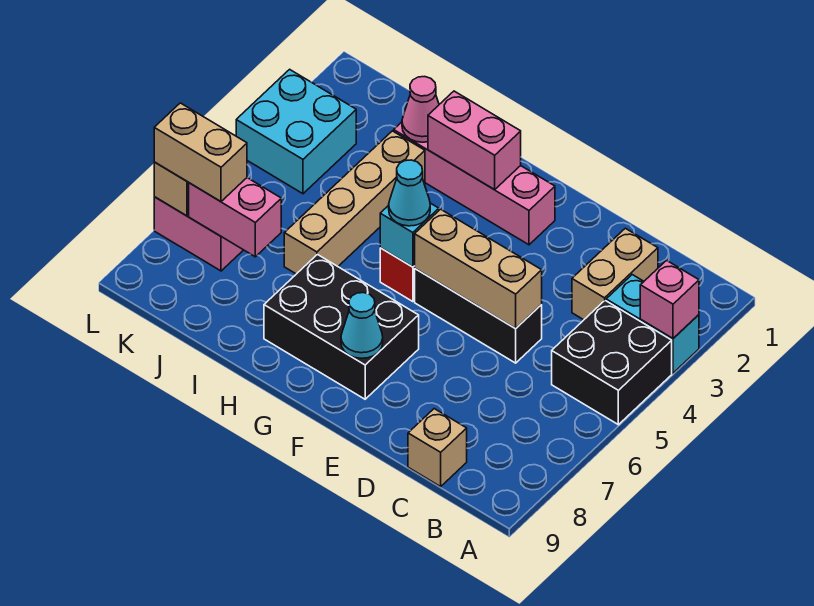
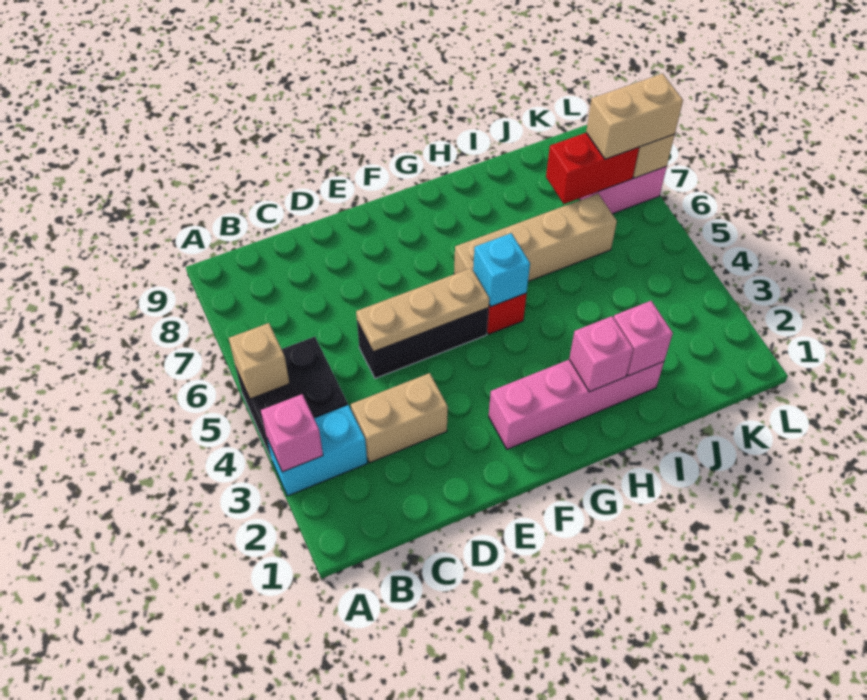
tan brick C2:C3 level 1 -> tan brick C3:D3 level 1
tan brick C9 level 1 -> tan brick A5 level 2
tan brick D5:F5 level 2 -> tan plate D5:F5 level 2
black brick F7:H8 level 1 -> none
cyan cone F8 level 2 -> none
pink brick G2:H2 level 2 -> pink brick H2 level 2
cyan cone G5 level 3 -> none
pink cone I2 level 2 -> pink brick I2 level 2
tan brick I3:I6 level 1 -> tan brick G6:J6 level 1
pink brick J7:K7 level 2 -> red brick J7:K7 level 2
cyan brick K3:L4 level 1 -> none

